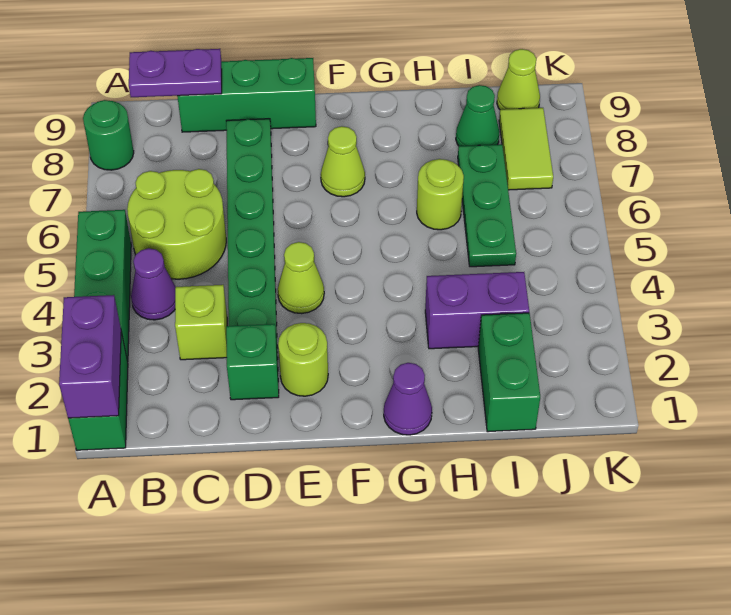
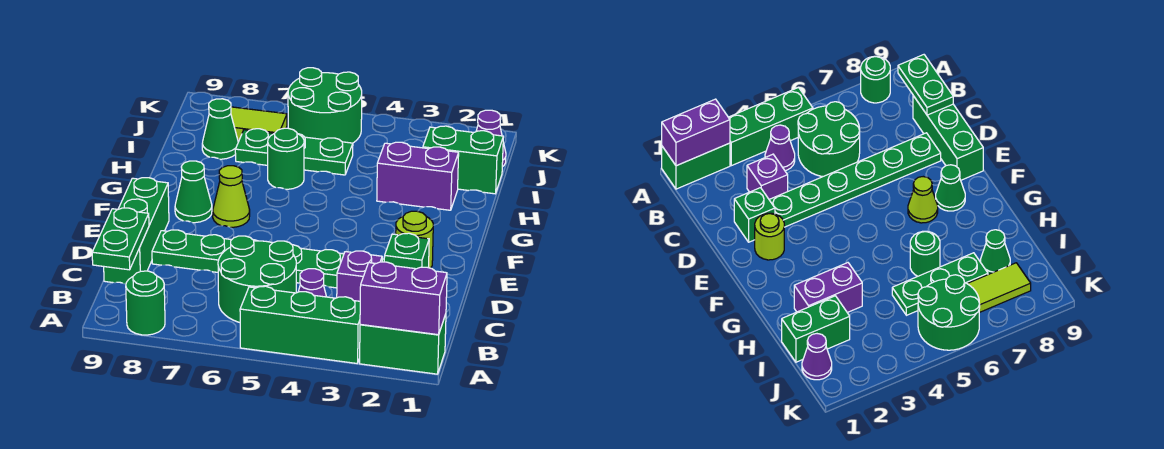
lime round brick B5:C6 level 1 -> green round brick B5:C6 level 1
purple plate B9:C9 level 2 -> green plate B9:C9 level 2
lime brick C3 level 1 -> purple brick C3 level 1
lime cone E4 level 1 -> none
none -> green cone F8 level 1
purple cone G1 level 1 -> purple cone J1 level 1
purple brick H3:I3 level 1 -> purple brick H2:H3 level 1
lime round brick H6 level 1 -> green round brick H6 level 1
none -> green round brick J5:K6 level 1
lime cone J9 level 1 -> none

